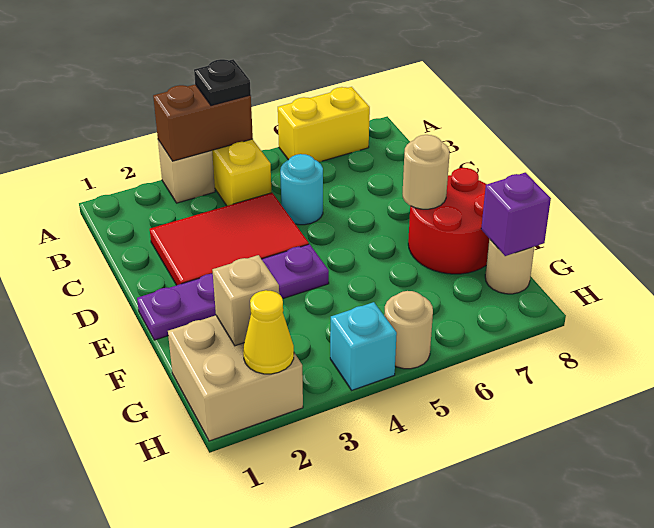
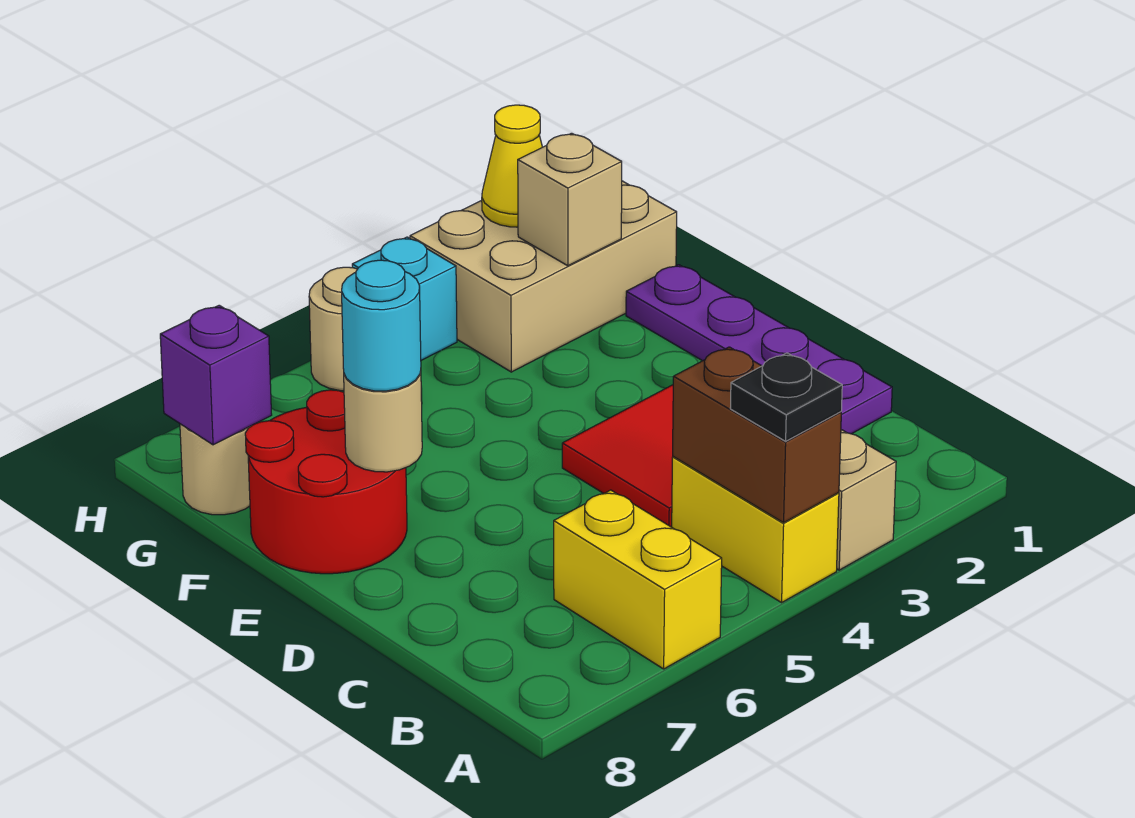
brown brick A3:A4 level 2 -> brown brick A4:B4 level 2
yellow brick A6:A7 level 1 -> yellow brick A6:B6 level 1
cyan round brick C5 level 1 -> cyan round brick E7 level 3
purple plate E1:E4 level 1 -> purple plate C1:F1 level 1
tan brick G1:H2 level 1 -> tan brick G1:H3 level 1

